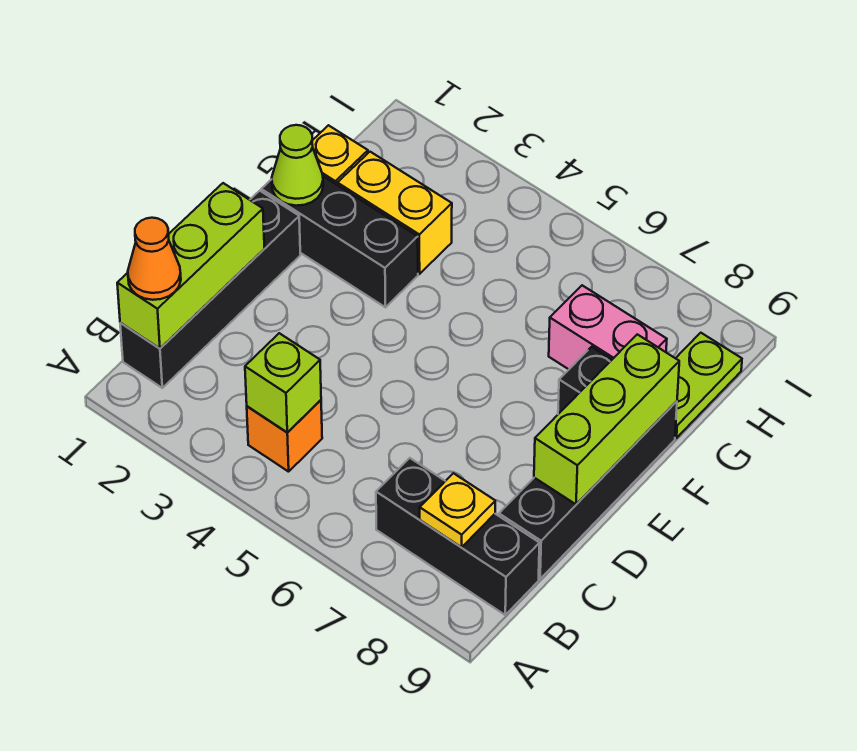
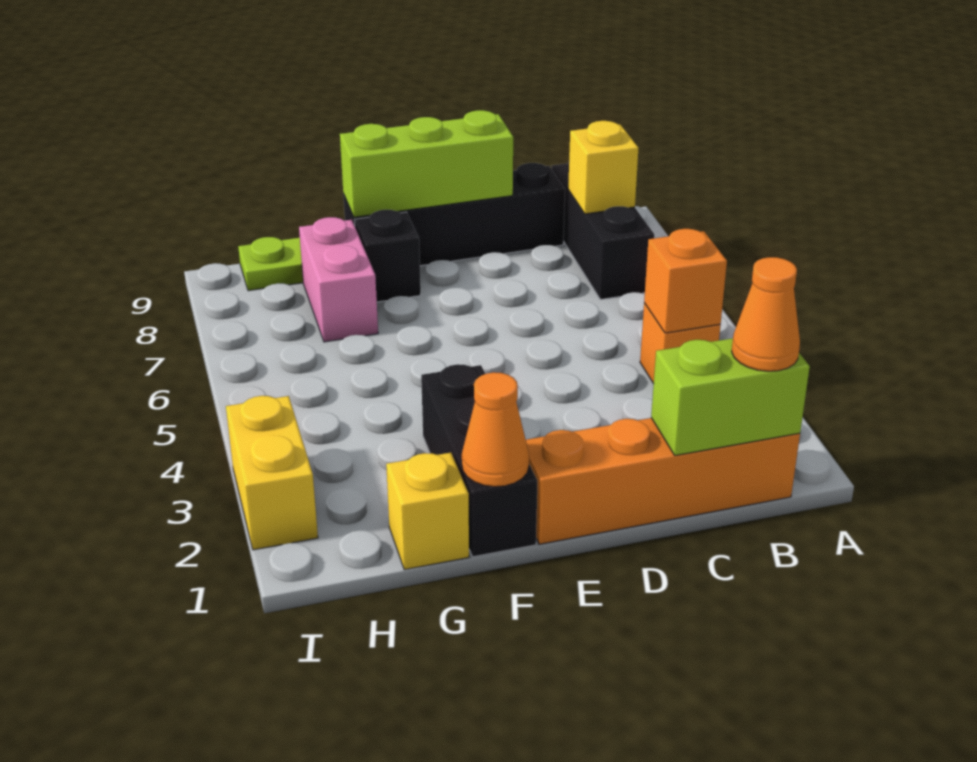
black brick B1:E1 level 1 -> orange brick B1:E1 level 1
lime brick B1:D1 level 2 -> lime brick B1:C1 level 2
lime brick B4 level 2 -> orange brick B4 level 2
yellow plate B8 level 2 -> yellow brick B8 level 2
lime cone F1 level 2 -> orange cone F1 level 2
yellow brick G2:G3 level 1 -> yellow brick I2:I3 level 1

